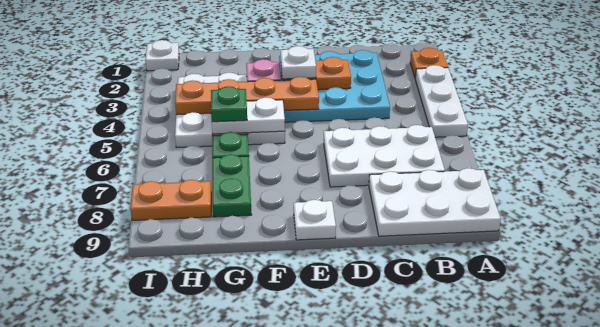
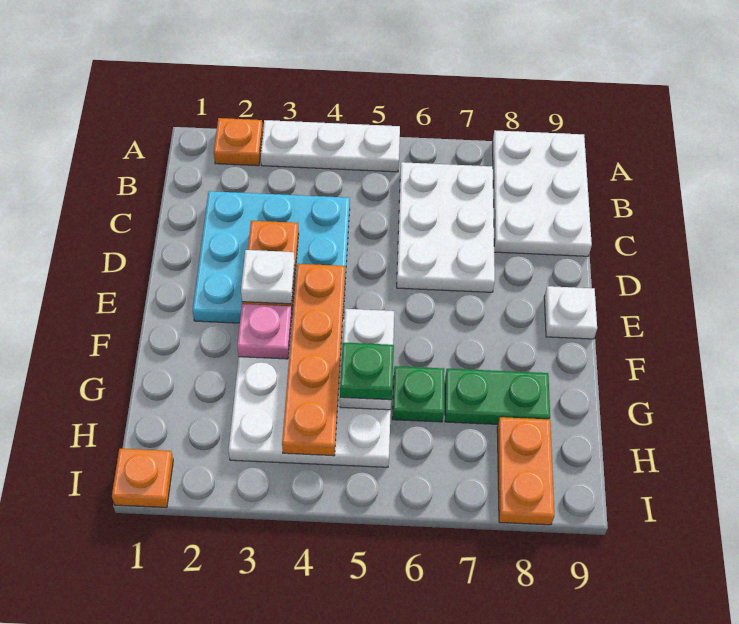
white plate I1 level 1 -> orange plate I1 level 1

